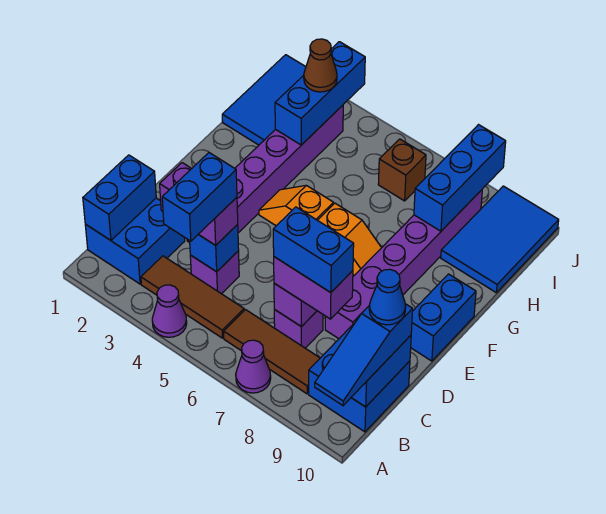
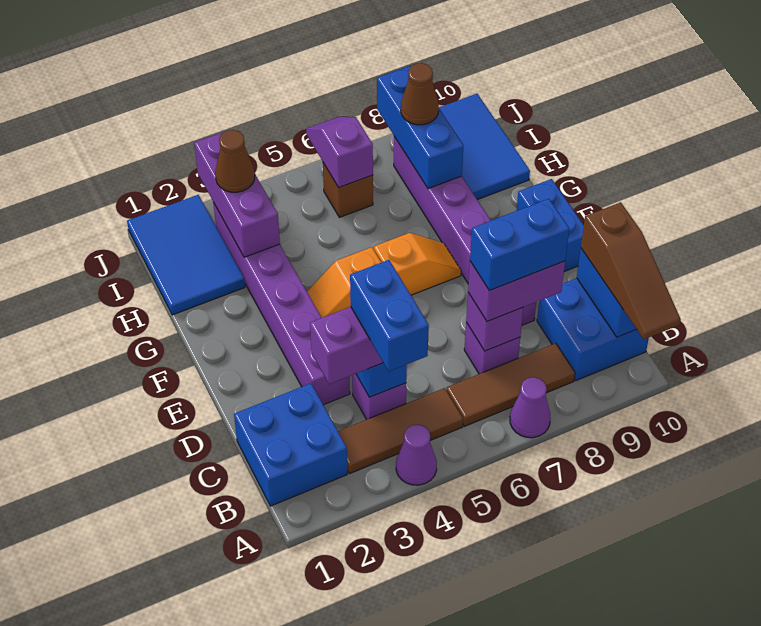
blue slope A10:C10 level 3 top C -> brown slope A10:C10 level 3 top C
blue brick B1:C1 level 2 -> none
blue cone C10 level 4 -> none
blue brick H3:J3 level 2 -> purple brick H3:J3 level 2
none -> purple slope I6:J6 level 2 top I
none -> brown cone I8 level 3

